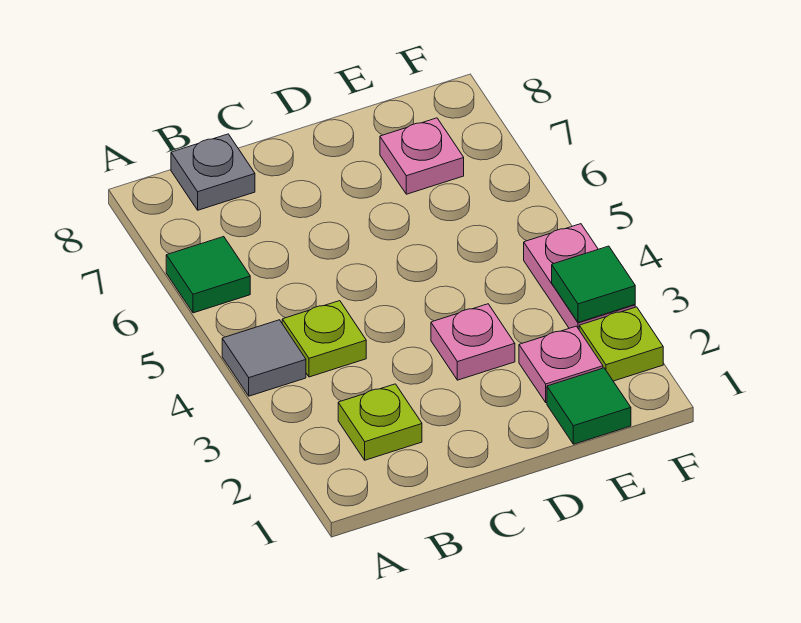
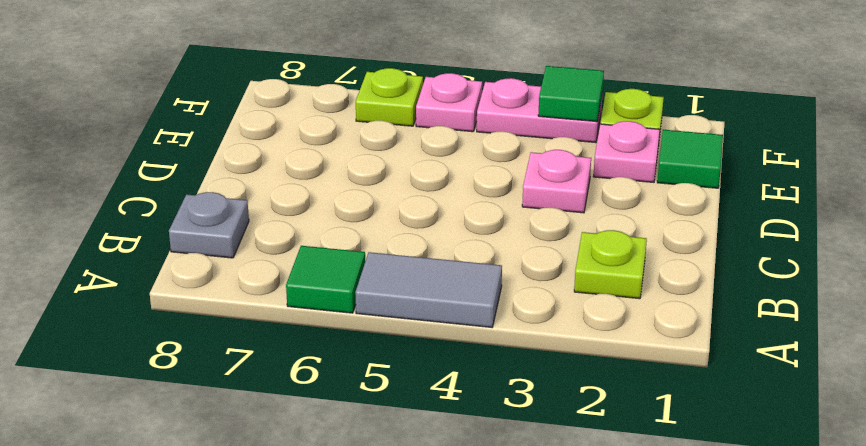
grey tile A4 level 1 -> grey tile A4:A5 level 1
lime plate B4 level 1 -> lime plate F6 level 1
pink plate E7 level 1 -> pink plate F5 level 1

